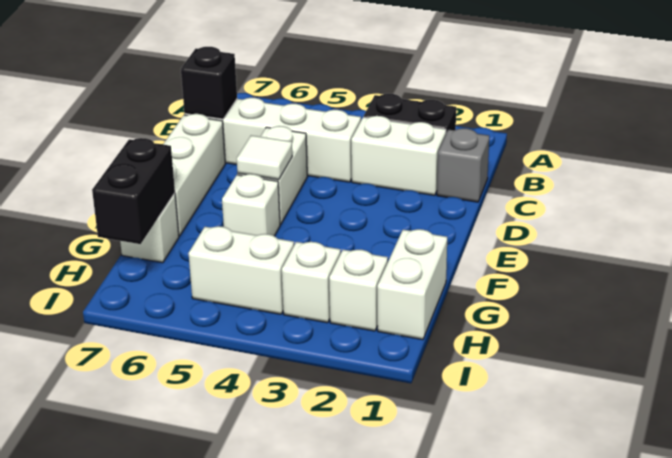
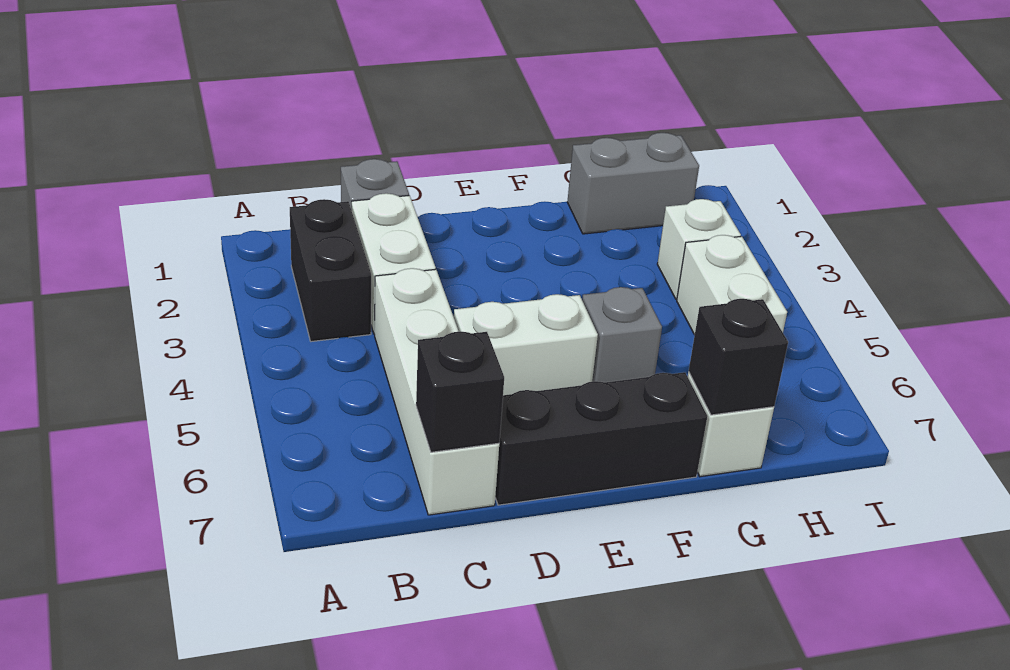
white brick D7:F7 level 1 -> black brick D7:F7 level 1
white tile E5 level 2 -> none
white brick F5 level 1 -> grey brick F5 level 1
white brick G1:H1 level 1 -> grey brick G1:H1 level 1
black brick G7:H7 level 2 -> black brick G7 level 2
white brick H2 level 1 -> none

